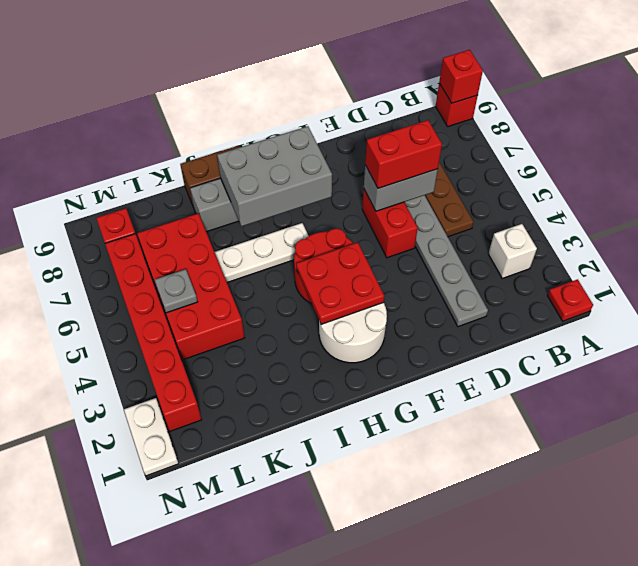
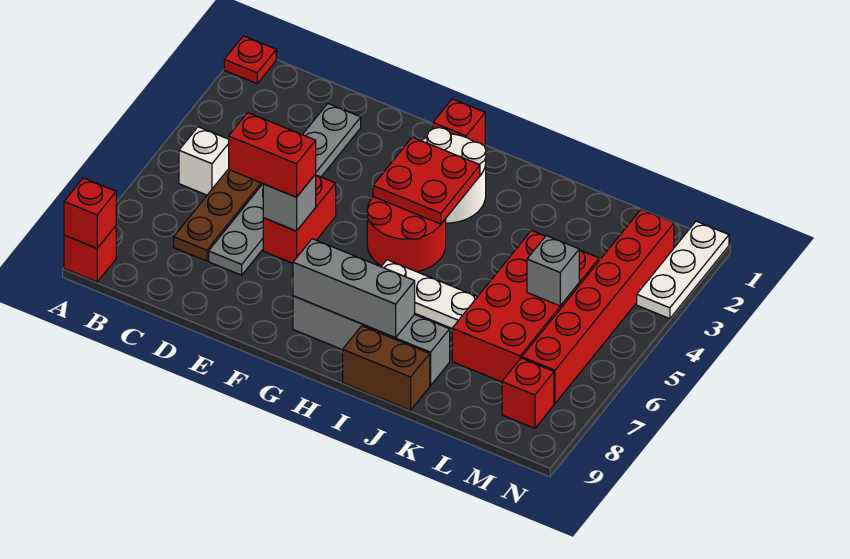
white brick B3 level 1 -> white brick B5 level 1
grey brick D6:E6 level 2 -> grey brick E6 level 2
none -> red brick G1 level 1
grey brick G7:I8 level 2 -> grey brick G8:I8 level 2
grey plate L5 level 2 -> grey brick L5 level 2
white plate N1:N2 level 1 -> white plate N1:N3 level 1

